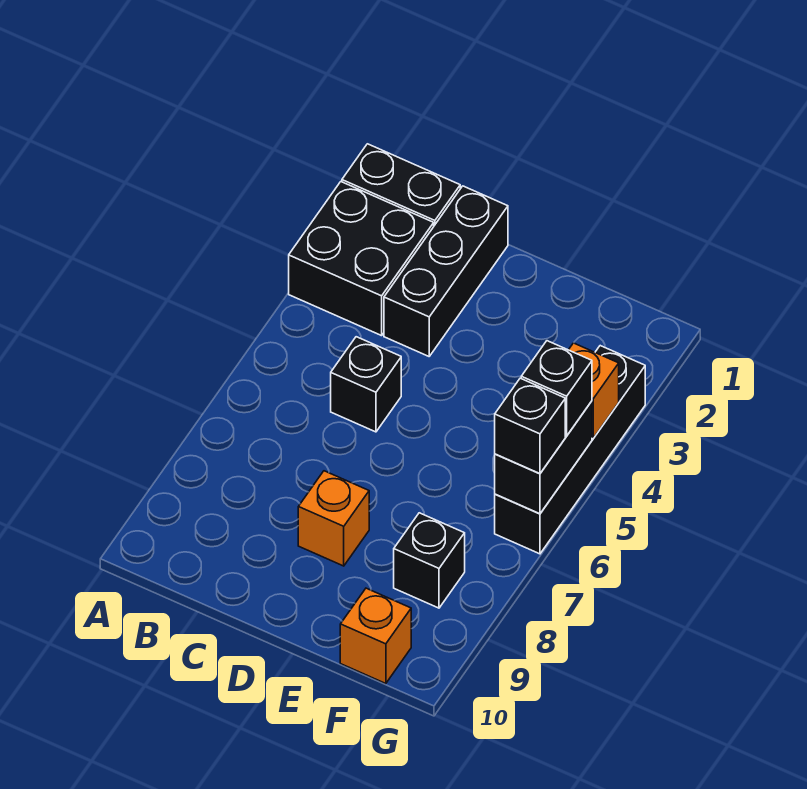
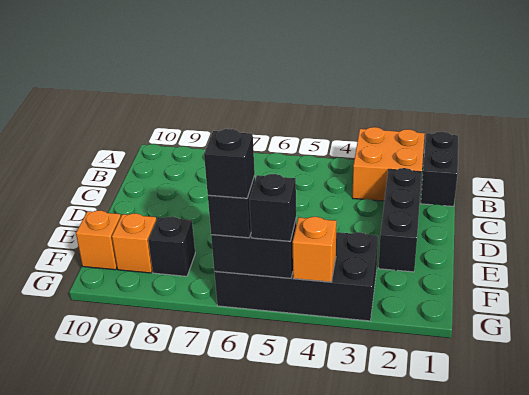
black brick A2:B3 level 1 -> orange brick A2:B3 level 1
black brick C1:C3 level 1 -> black brick C2:E2 level 1
black brick C5 level 1 -> black brick G6 level 4
orange brick D8 level 1 -> orange brick F9 level 1
black brick G3:G6 level 1 -> black brick F3:G6 level 1

